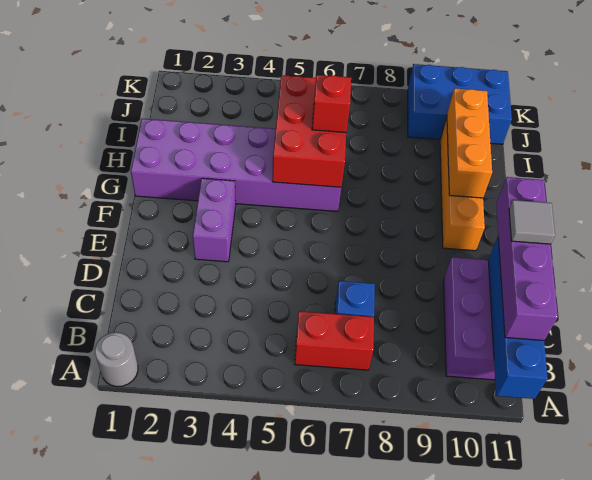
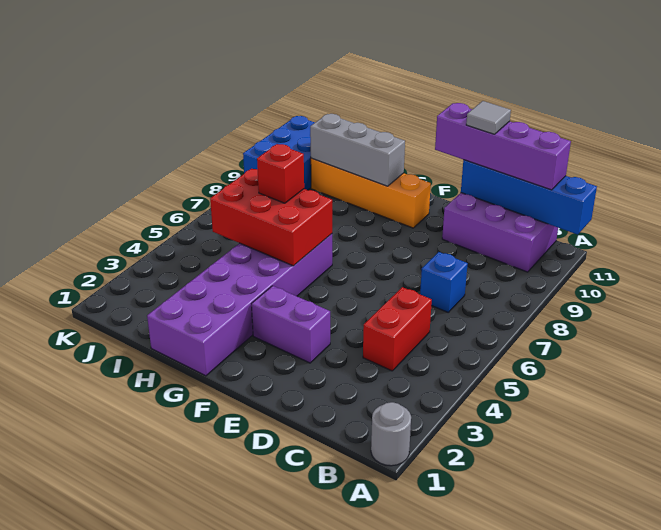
red brick B6:B7 level 1 -> red brick C4:C5 level 1
orange brick G10:I10 level 2 -> grey brick G10:I10 level 2

